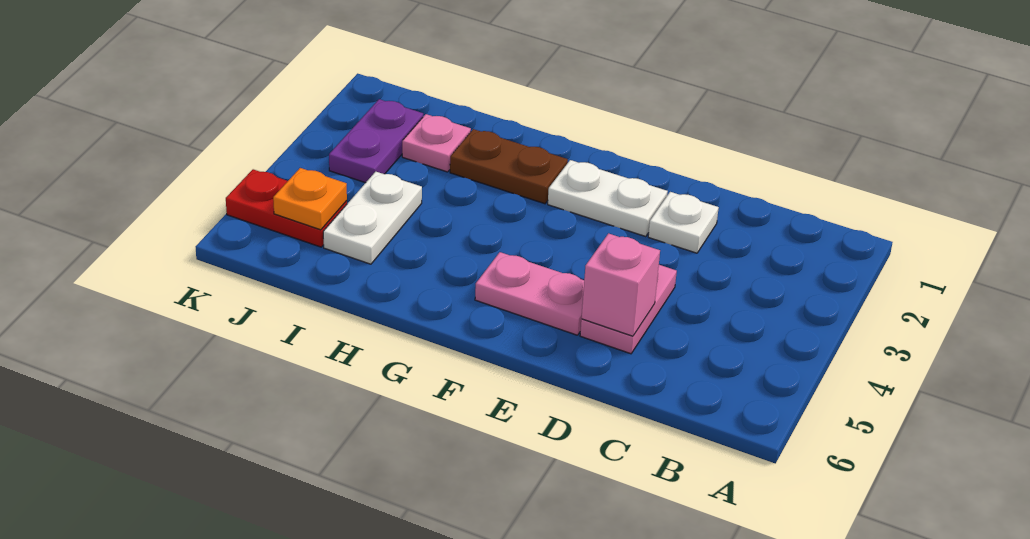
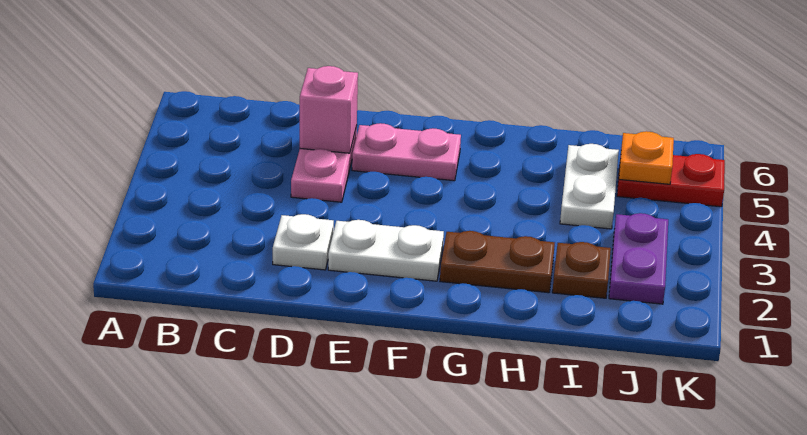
pink plate I2 level 1 -> brown plate I2 level 1

